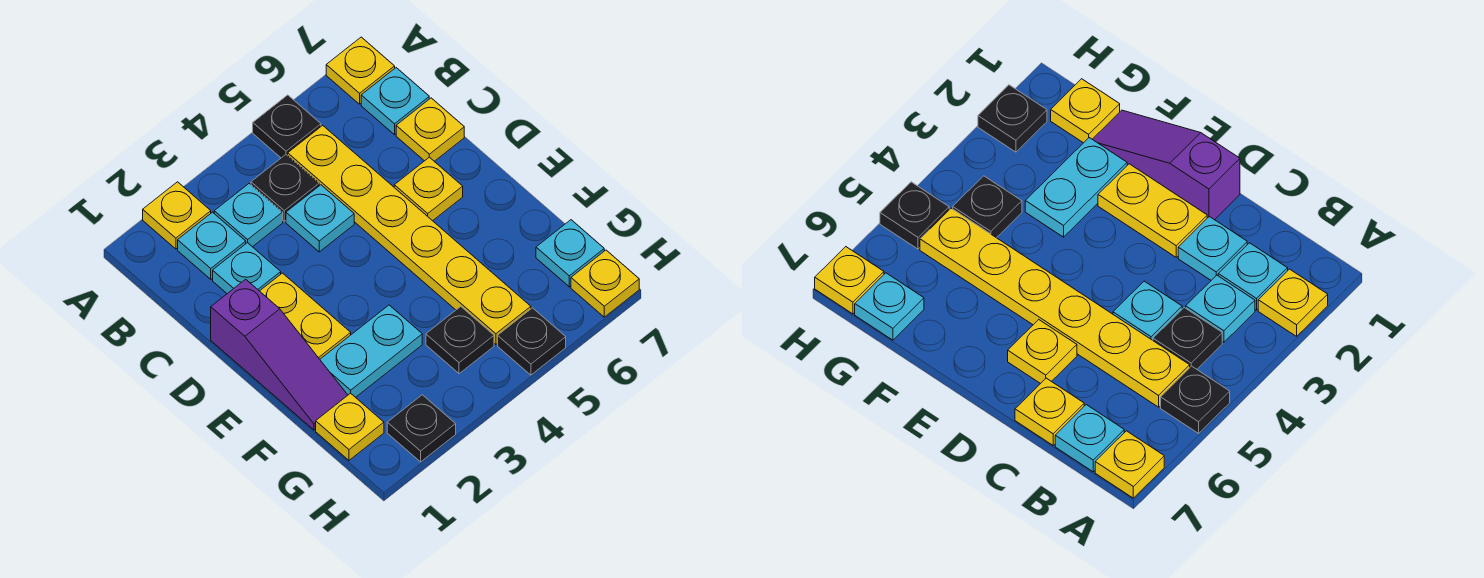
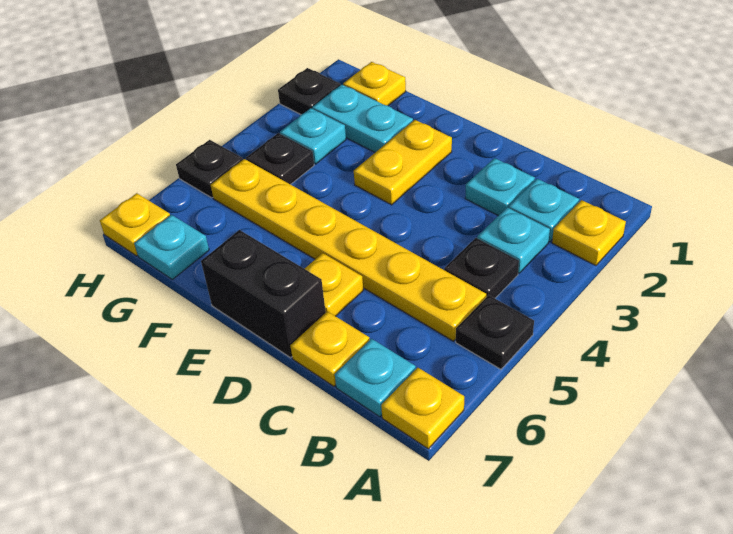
cyan plate C4 level 1 -> cyan plate G3 level 1
purple slope D1:F1 level 1 top D -> none
yellow plate D2:E2 level 1 -> yellow plate E2:E3 level 1
none -> black brick D7:E7 level 1
cyan plate F2:F3 level 1 -> cyan plate F2:G2 level 1

